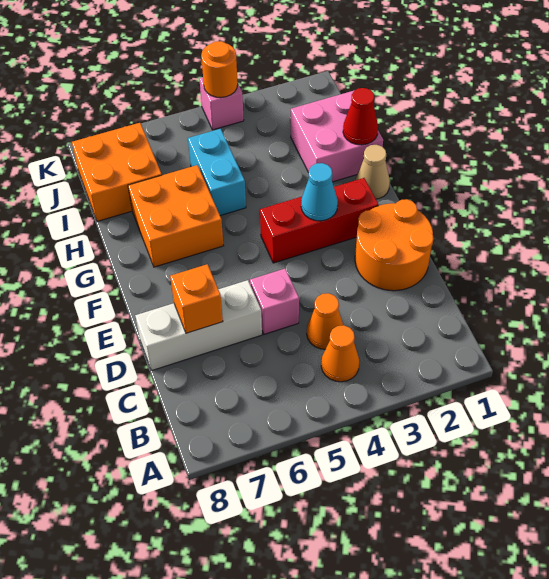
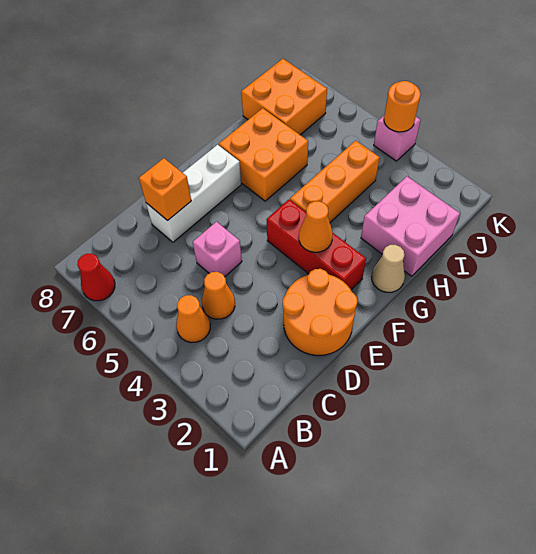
white brick D6:D8 level 1 -> white brick D7:F7 level 1
cyan cone F3 level 2 -> orange cone F3 level 2
none -> orange brick G4:I4 level 1
red cone H1 level 2 -> red cone A7 level 1
cyan brick H5:I5 level 1 -> none

